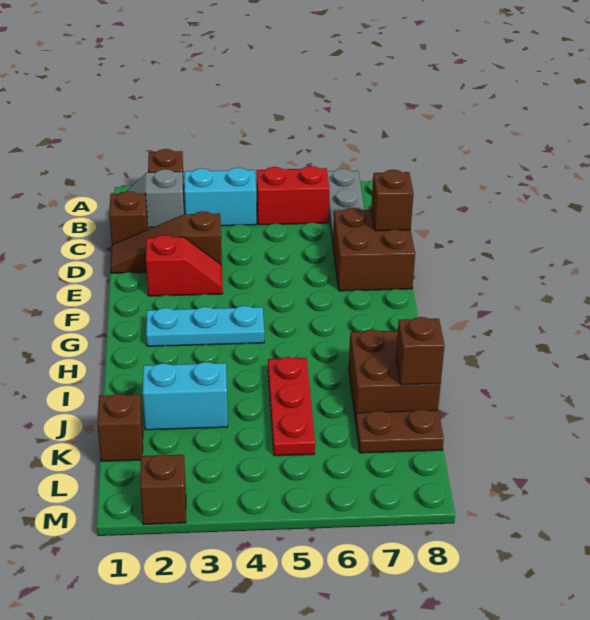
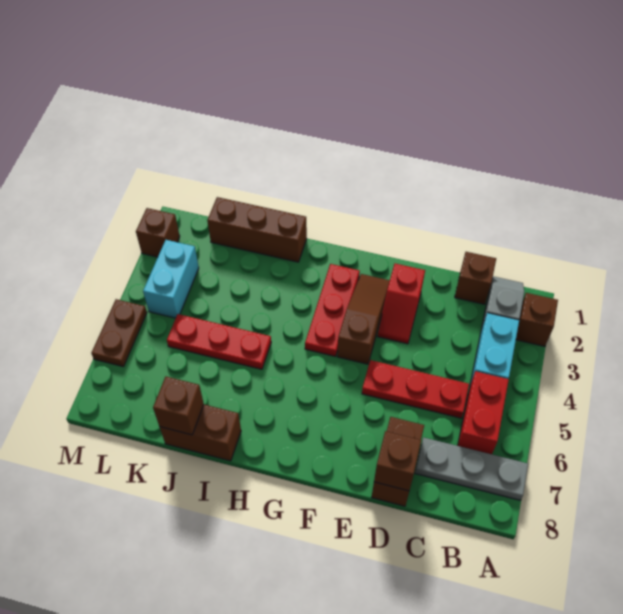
none -> red plate C5:E5 level 1
brown slope D1:D3 level 1 top 3 -> brown slope F2:F4 level 1 top 4
brown brick D7:E8 level 1 -> brown brick D7:D8 level 1
cyan plate G2:G4 level 1 -> red plate G2:G4 level 1
brown brick I7:J8 level 1 -> brown brick I8:J8 level 1
cyan brick J2:J3 level 1 -> cyan brick L3:L4 level 1
brown brick K1 level 1 -> brown brick I1:K1 level 1
brown plate K7:K8 level 1 -> brown plate M5:M6 level 1

